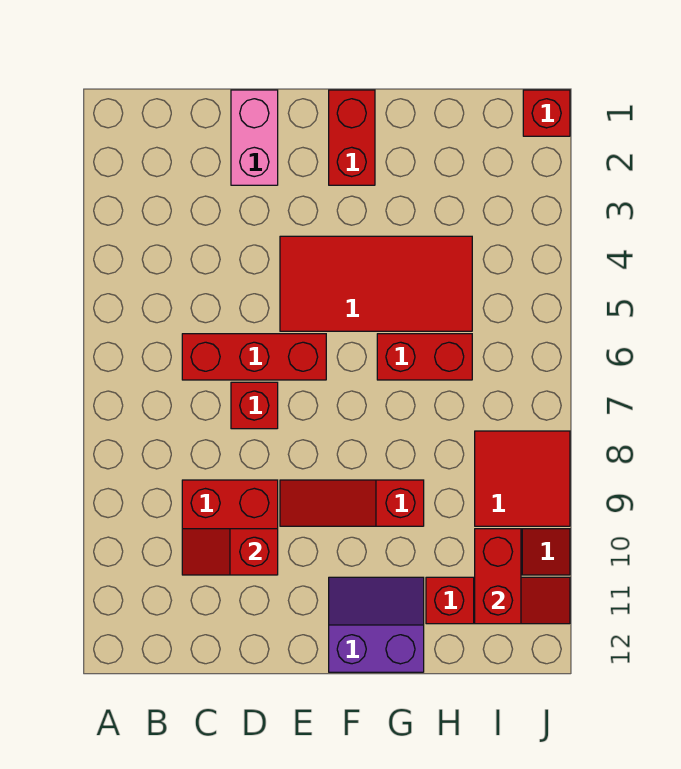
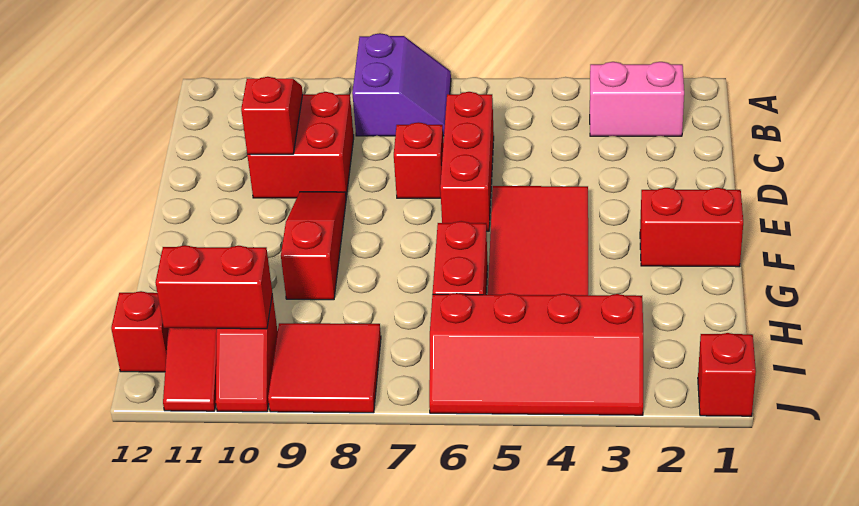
pink brick D1:D2 level 1 -> pink brick B2:B3 level 1
purple slope F11:G12 level 1 top 12 -> purple slope A7:B8 level 1 top 8
none -> red slope I3:J6 level 1 top I
none -> red brick I12 level 1

